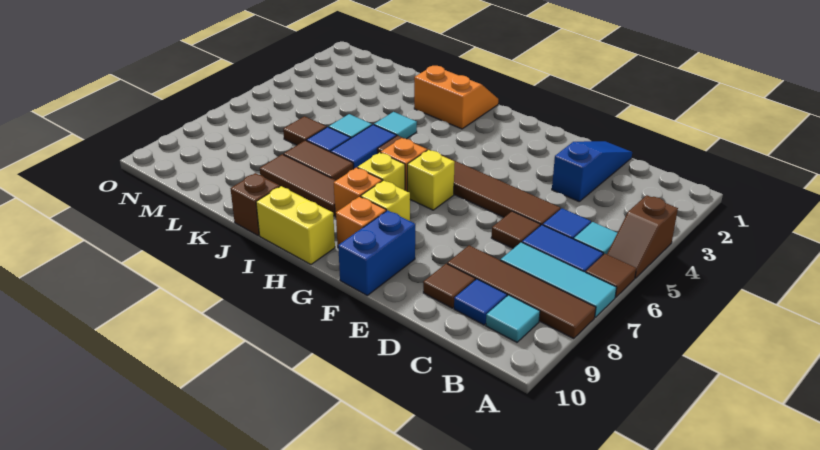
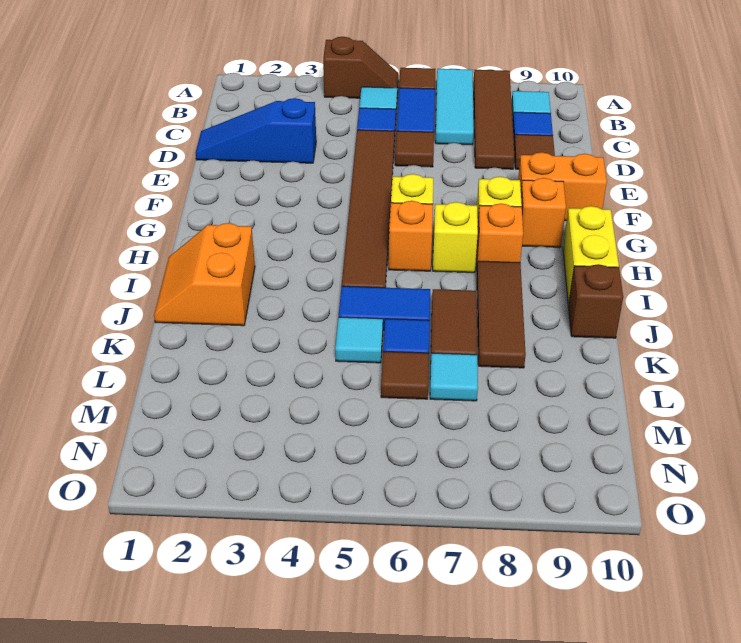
blue brick F9:F10 level 1 -> orange brick F9:F10 level 1
cyan tile J4 level 1 -> cyan tile L7 level 1

